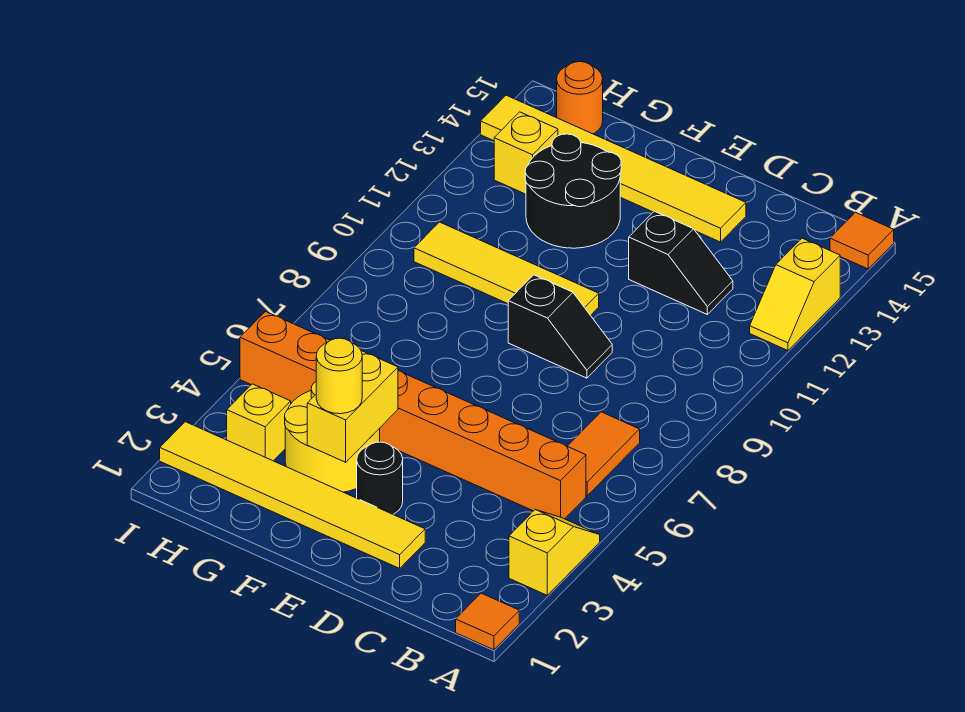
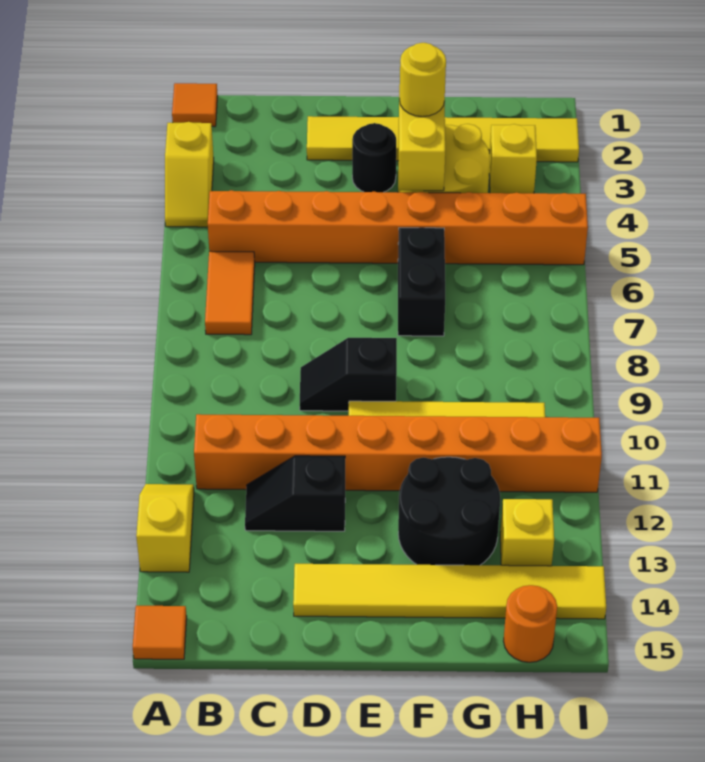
none -> orange brick B11:I11 level 1
none -> black brick F6:F7 level 1

